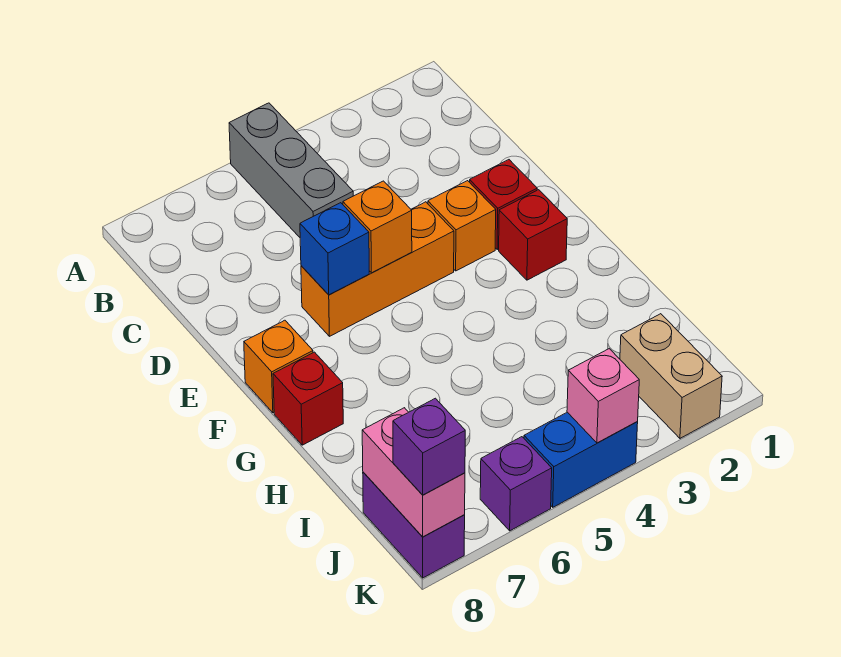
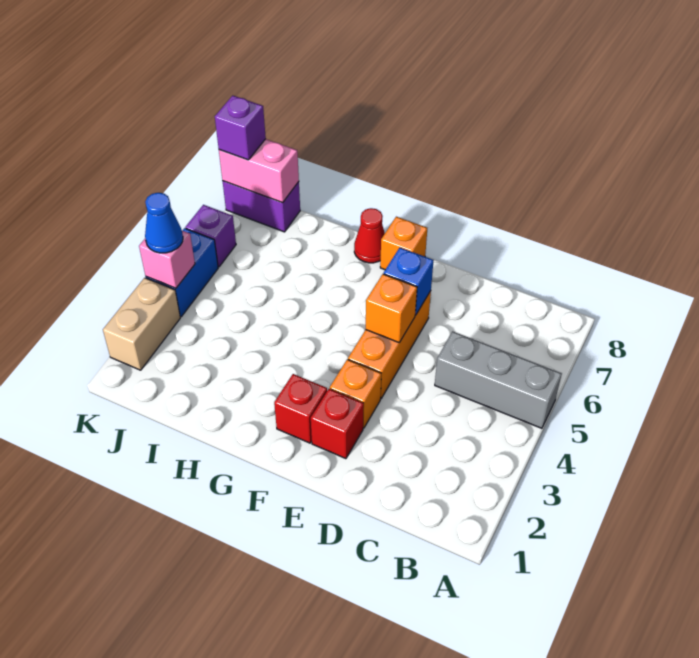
red brick G8 level 1 -> red cone G8 level 1
tan brick J2:K2 level 1 -> tan brick K2:K3 level 1
none -> blue cone K4 level 3

